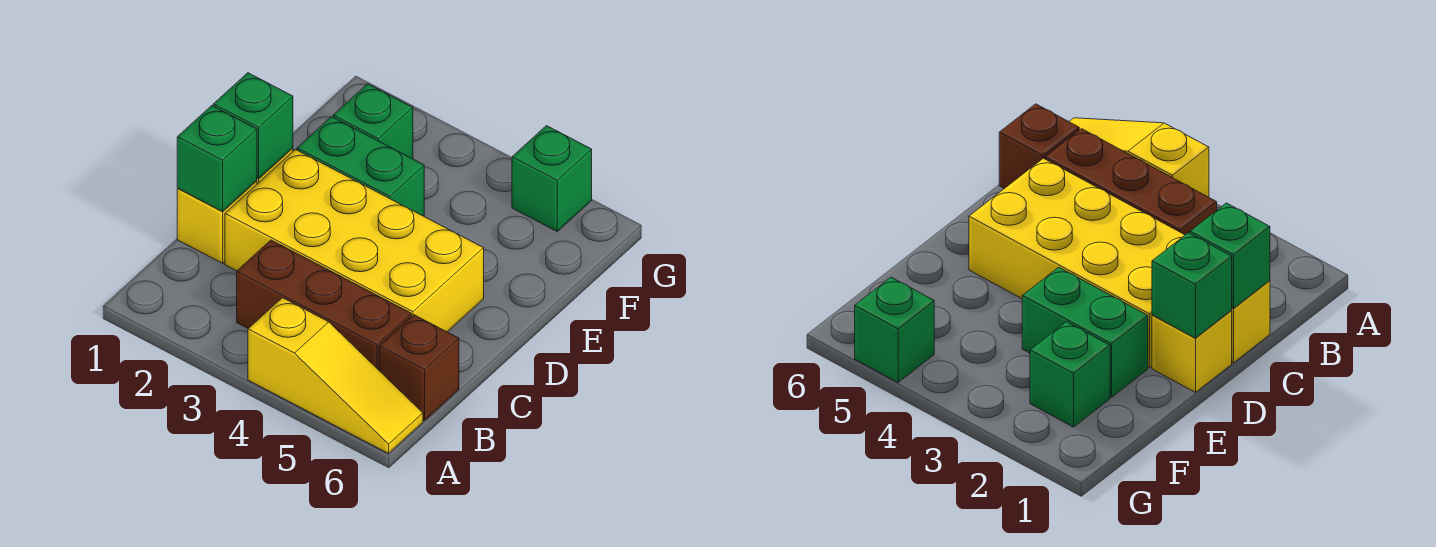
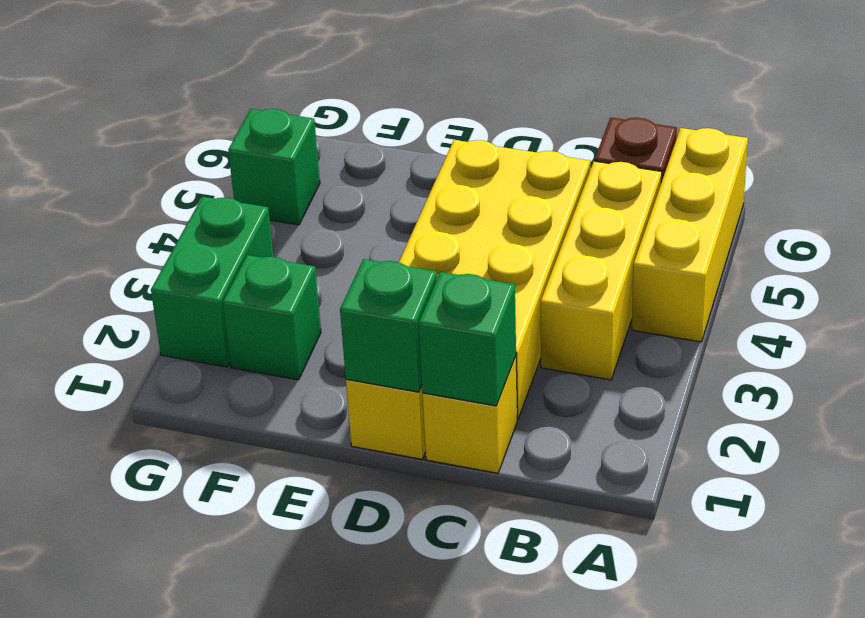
yellow slope A4:A6 level 1 top 4 -> yellow brick A4:A6 level 1
brown brick B3:B5 level 1 -> yellow brick B3:B5 level 1
green brick E2:E3 level 1 -> green brick G2:G3 level 1

